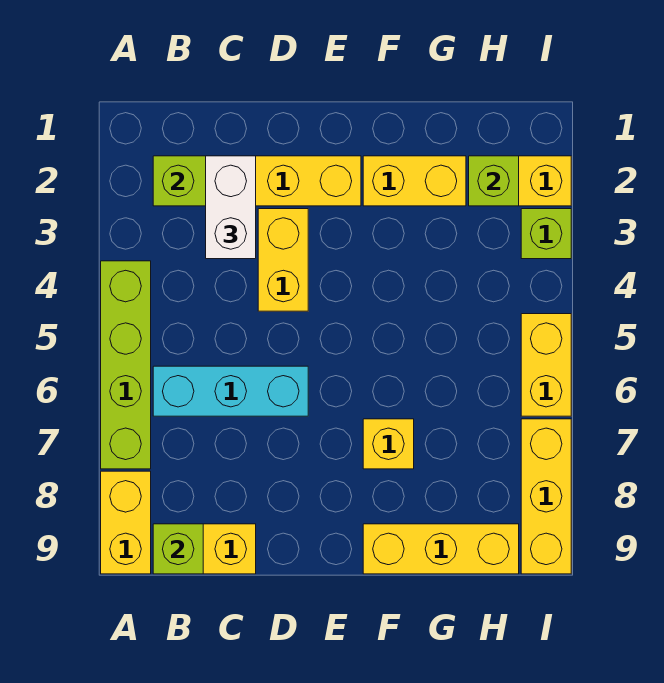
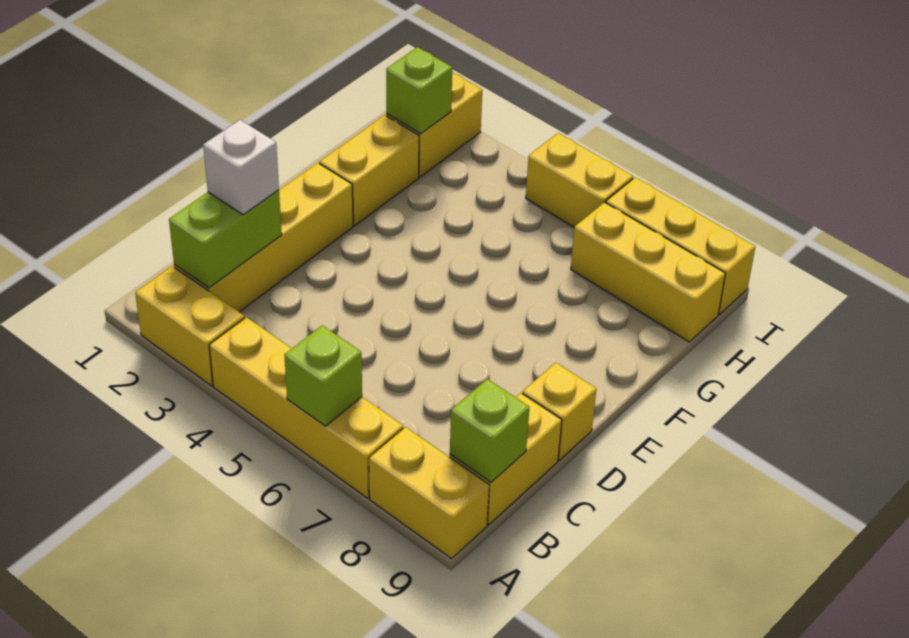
lime brick A4:A7 level 1 -> yellow brick A4:A7 level 1
cyan brick B6:D6 level 1 -> none
white brick C2:C3 level 3 -> white brick C2 level 3
yellow brick D3:D4 level 1 -> yellow brick A2:A3 level 1
yellow brick F7 level 1 -> yellow brick D9 level 1
yellow brick F9:H9 level 1 -> yellow brick H7:H9 level 1
lime brick I3 level 1 -> lime brick A6 level 2

